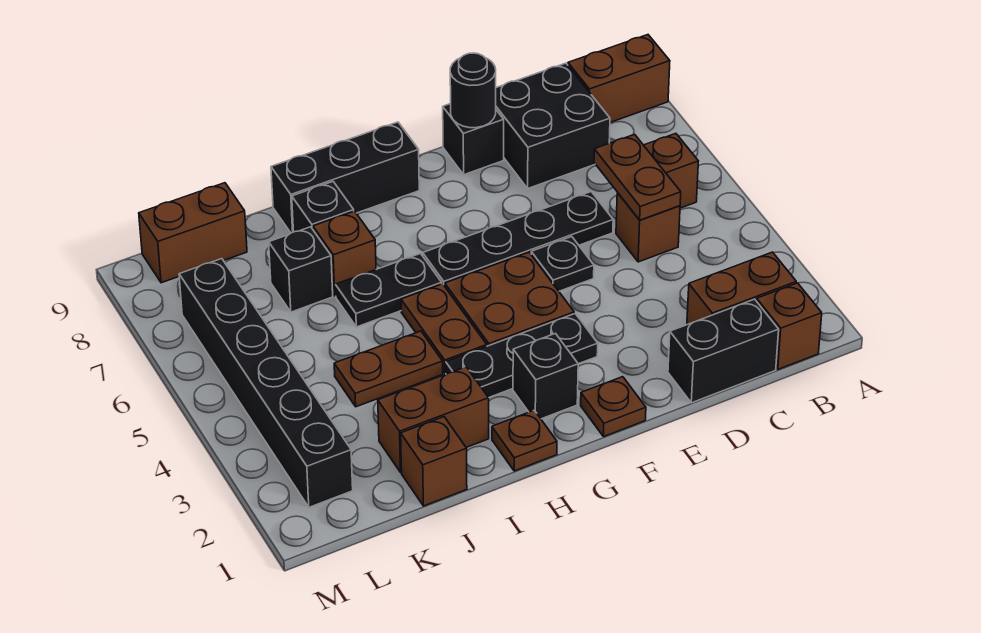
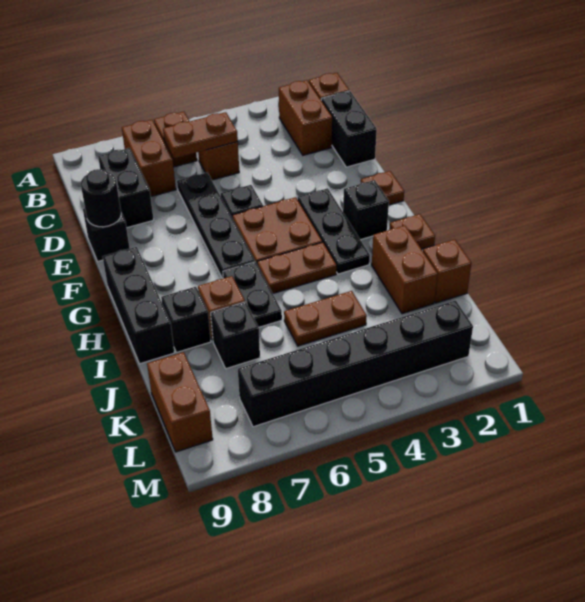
brown brick A9:B9 level 1 -> brown brick B7:C7 level 1
black brick C8:D9 level 1 -> black brick C8:D8 level 1
brown plate I4:J4 level 1 -> brown plate J4:J5 level 1

